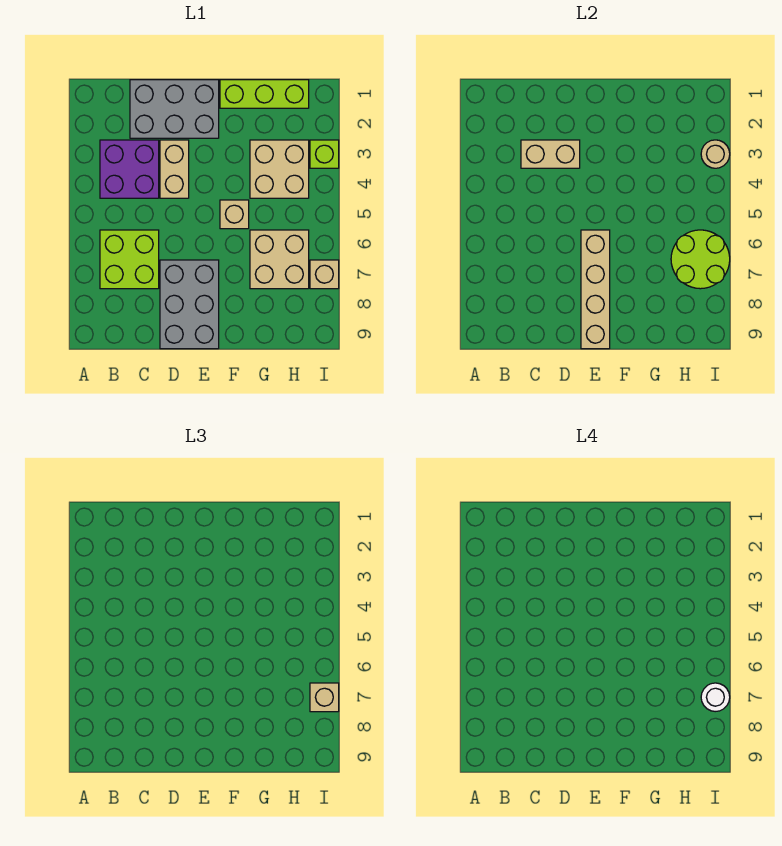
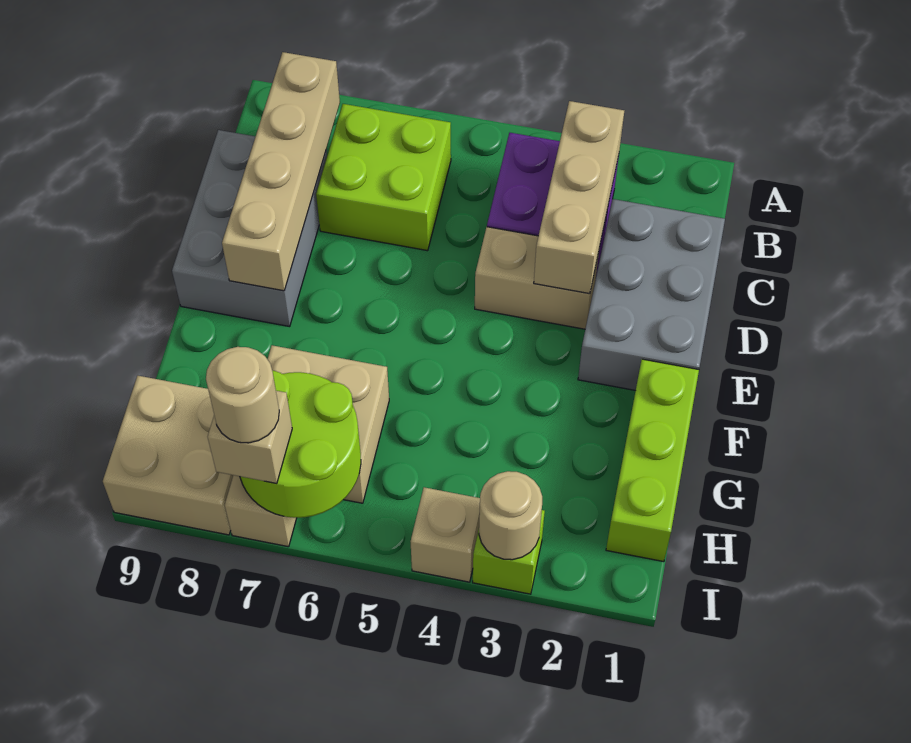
tan brick C3:D3 level 2 -> tan brick B3:D3 level 2
grey brick D7:E9 level 1 -> grey brick C8:E9 level 1
tan brick E6:E9 level 2 -> tan brick B8:E8 level 2
tan brick F5 level 1 -> tan brick I4 level 1
tan brick G3:H4 level 1 -> tan brick H8:I9 level 1
white round brick I7 level 4 -> tan round brick I7 level 4

